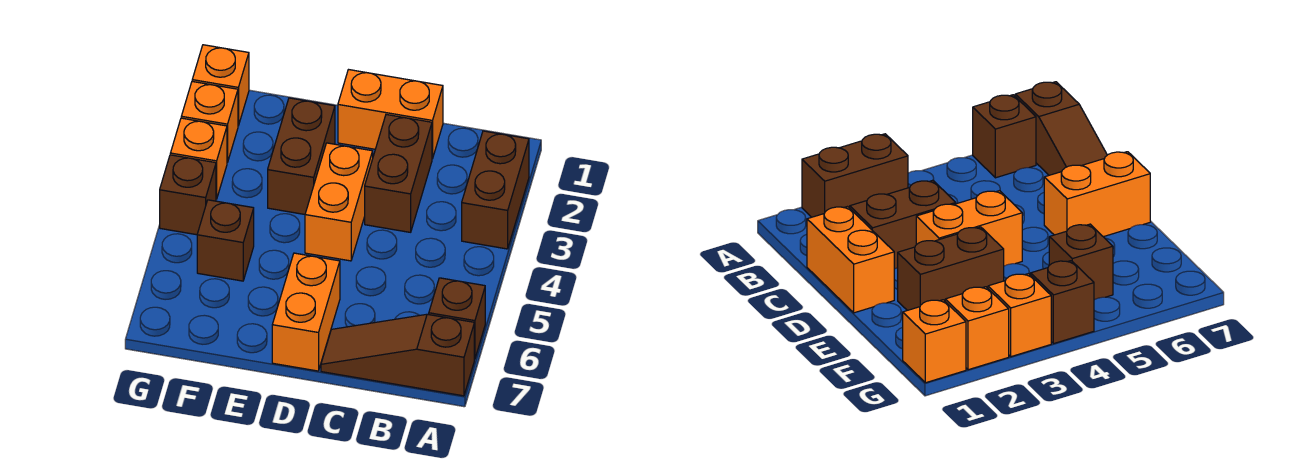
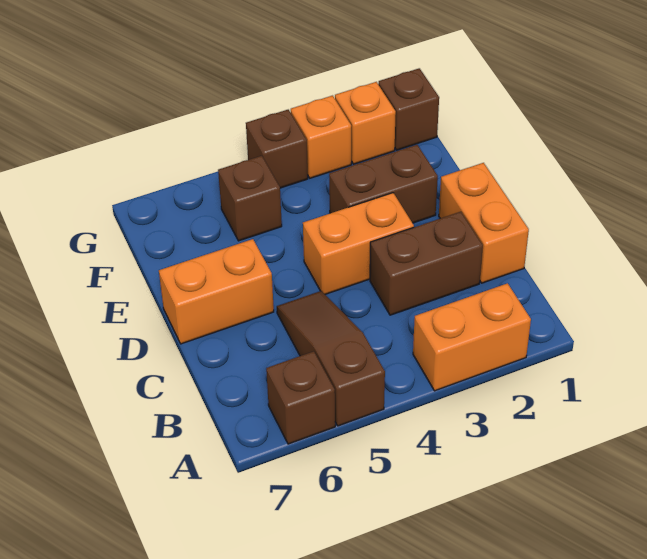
brown brick A2:A3 level 1 -> orange brick A2:A3 level 1
brown slope A7:C7 level 1 top A -> brown slope A5:C5 level 1 top A
orange brick G1 level 1 -> brown brick G1 level 1

